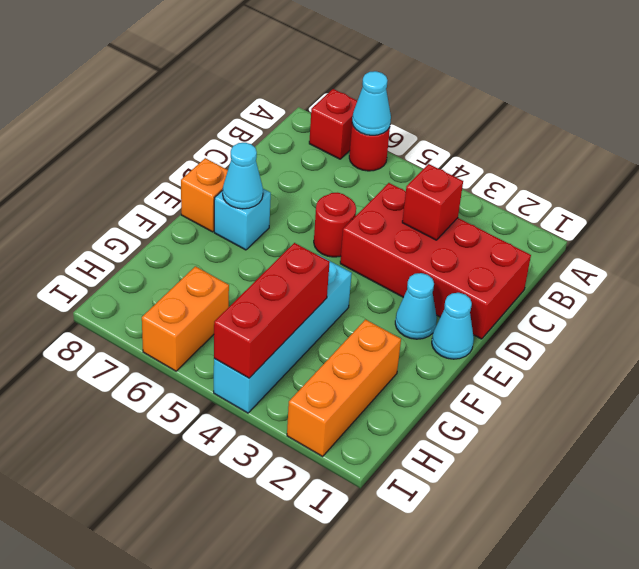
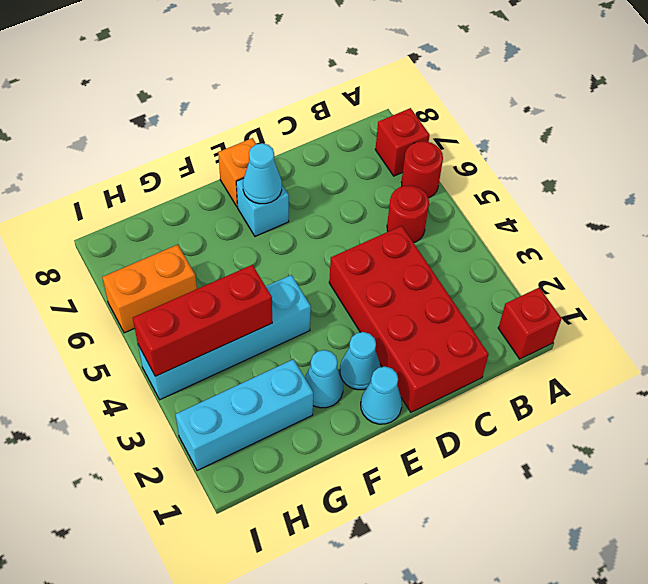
cyan cone A6 level 2 -> cyan cone F2 level 1
red brick C3 level 2 -> red brick A1 level 1
red round brick D5 level 1 -> red round brick B5 level 1
orange brick G2:I2 level 1 -> cyan brick G2:I2 level 1

